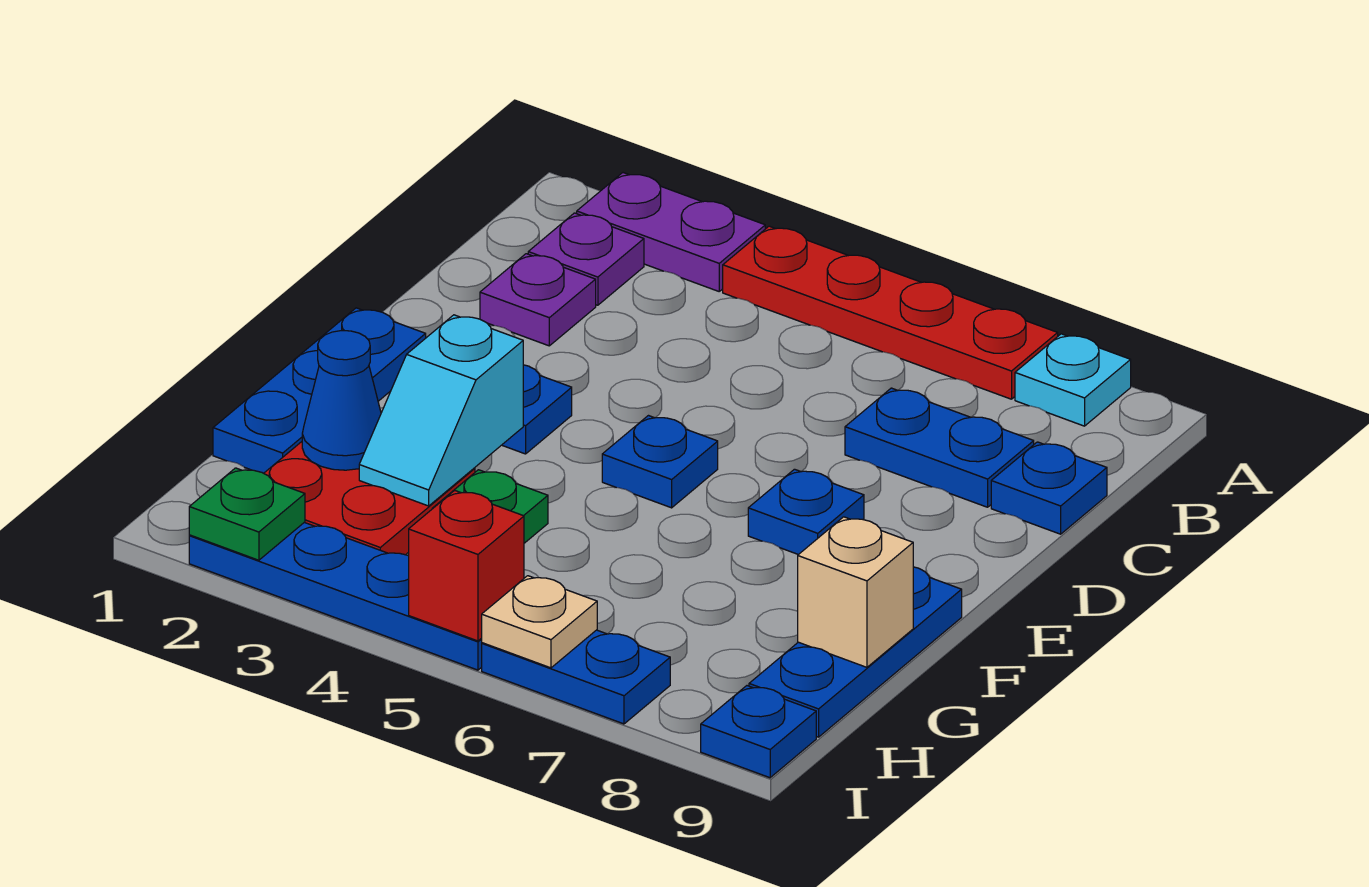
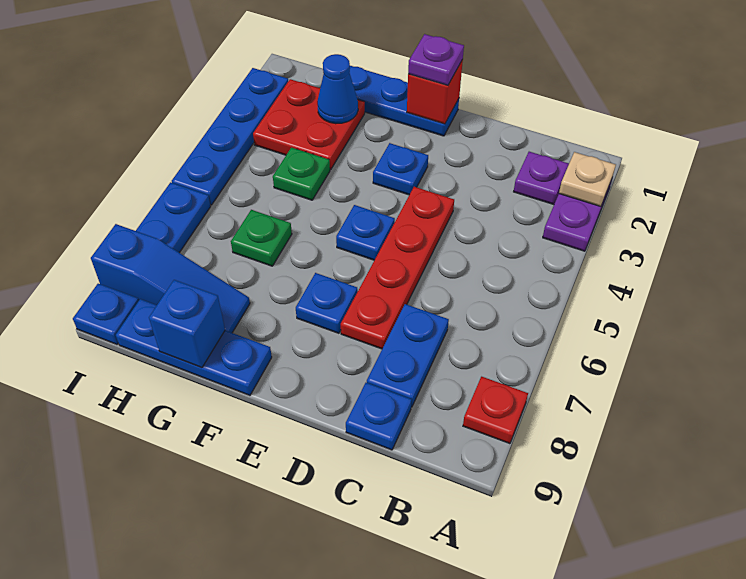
red plate A4:A7 level 1 -> red plate D4:D7 level 1
cyan plate A8 level 1 -> red plate A8 level 1
purple plate C2 level 1 -> purple plate E1 level 3
cyan slope F3:G3 level 2 top F -> none
none -> blue slope G8:I8 level 1 top I
tan brick G9 level 2 -> blue brick G9 level 2
green plate I2 level 2 -> green plate G6 level 1
red brick I5 level 2 -> red brick E1 level 2
tan plate I6 level 2 -> tan plate A2 level 2

